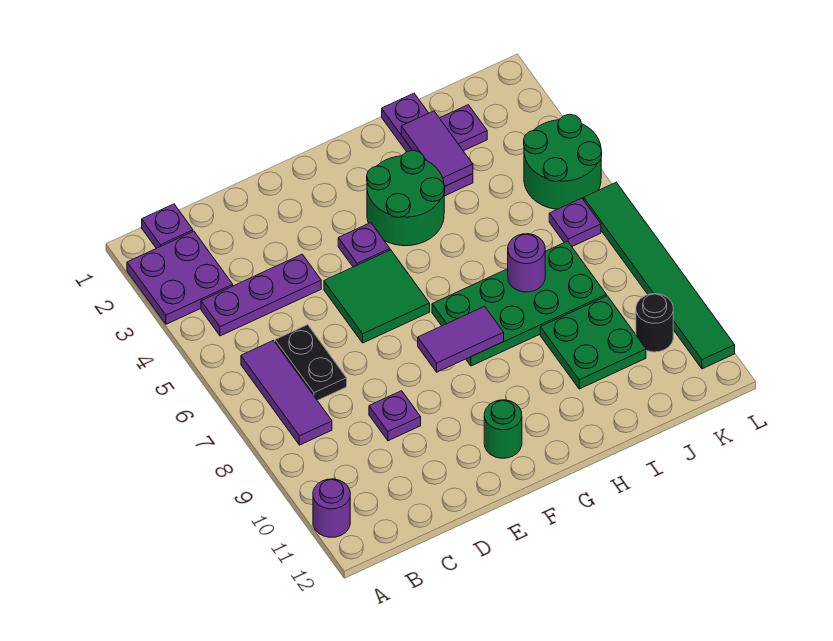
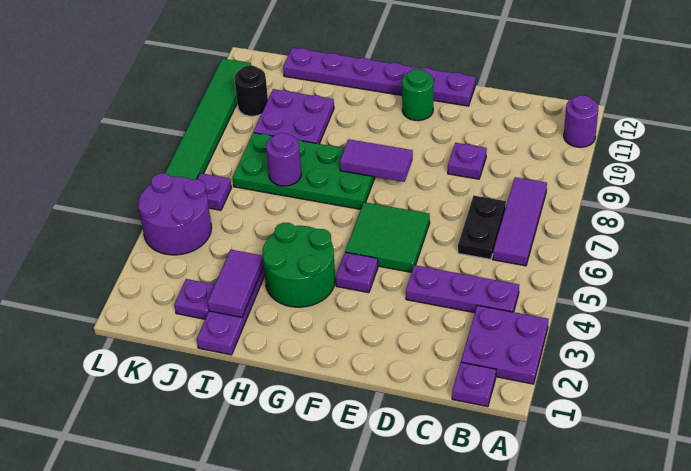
none -> purple plate E12:J12 level 1
green plate I9:J10 level 1 -> purple plate I9:J10 level 1
green round brick K4:L5 level 1 -> purple round brick K4:L5 level 1

